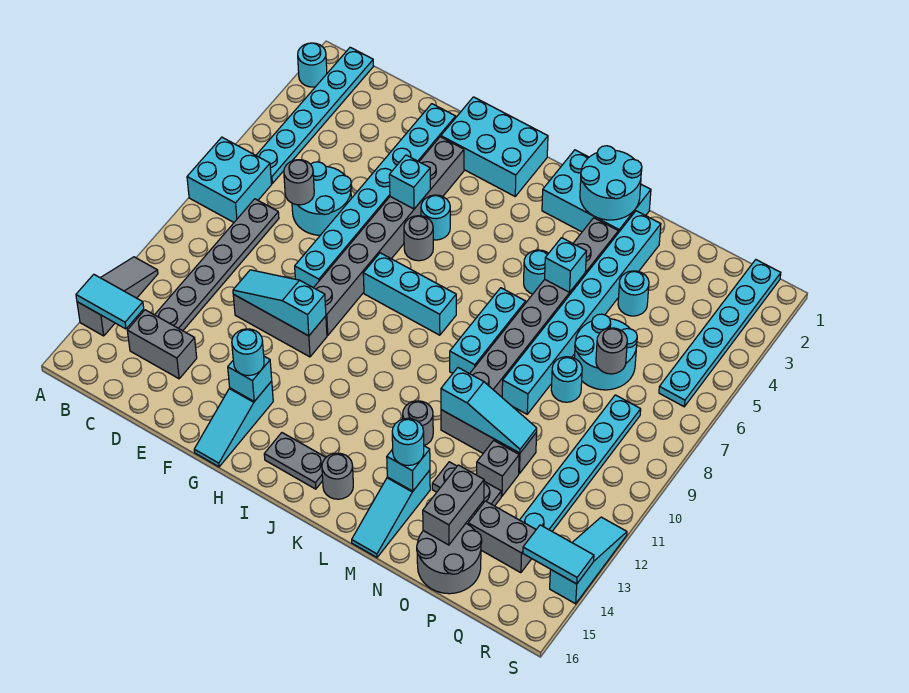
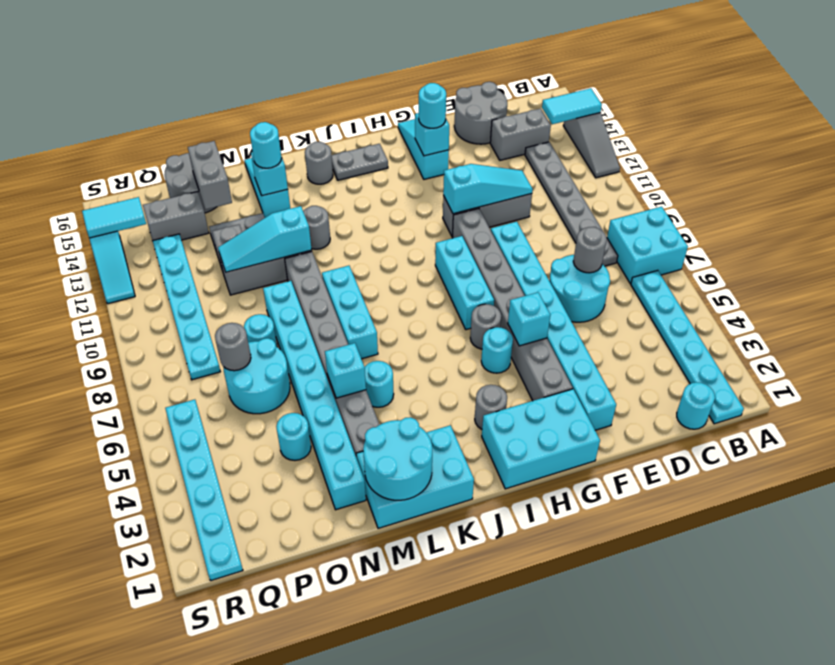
cyan round brick A2 level 1 -> cyan round brick C1 level 1
none -> grey round brick D15:E16 level 1
cyan brick H8:J8 level 1 -> cyan brick H7:H9 level 1
none -> grey round brick I3 level 1

